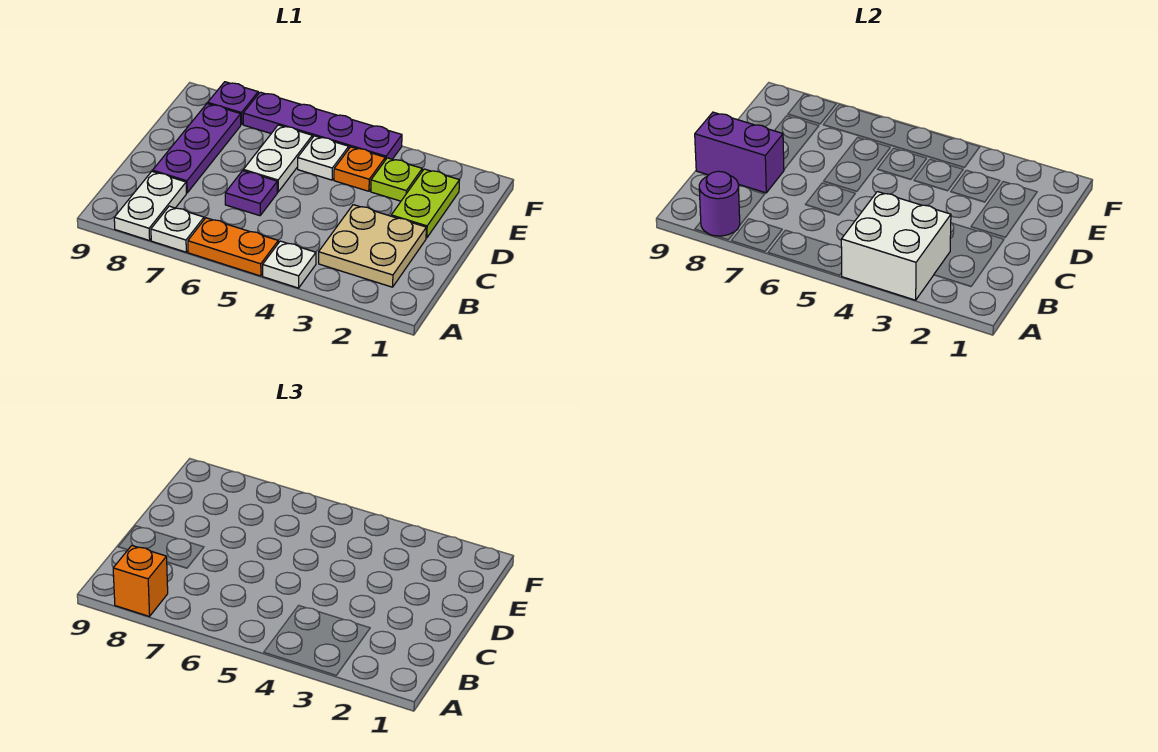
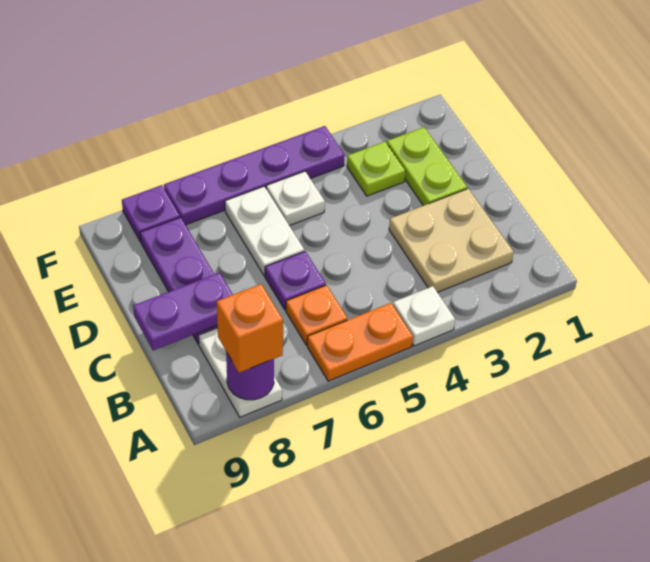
white brick A3:B4 level 2 -> none
white plate A7 level 1 -> none
purple brick C8:C9 level 2 -> purple plate C8:C9 level 2
orange plate E4 level 1 -> orange plate B6 level 1

